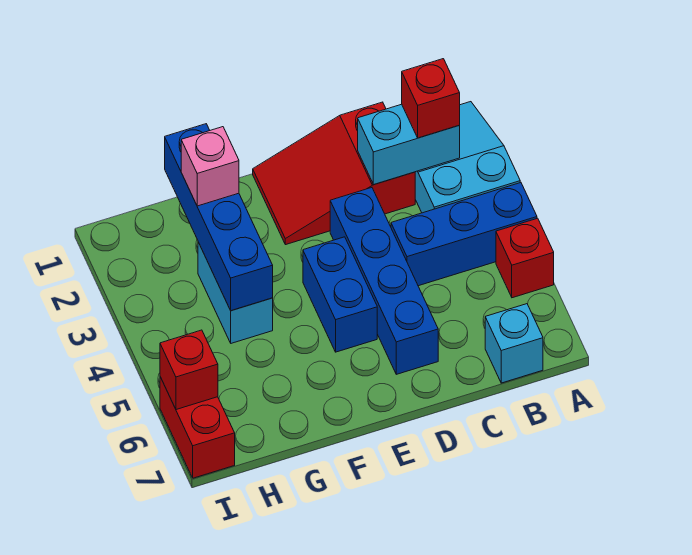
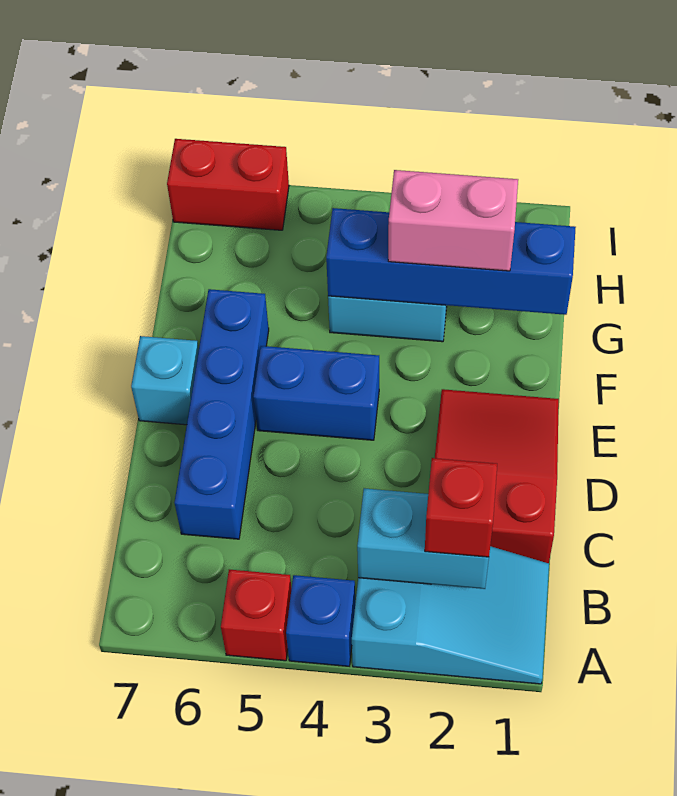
blue brick A4:C4 level 1 -> blue brick A4 level 1
cyan brick B2:C2 level 2 -> cyan brick B2:B3 level 2
cyan brick B7 level 1 -> cyan brick E7 level 1
blue brick D3:D6 level 1 -> blue brick C6:F6 level 1
pink brick G2 level 3 -> pink brick G2:G3 level 3
red brick I6 level 2 -> none

